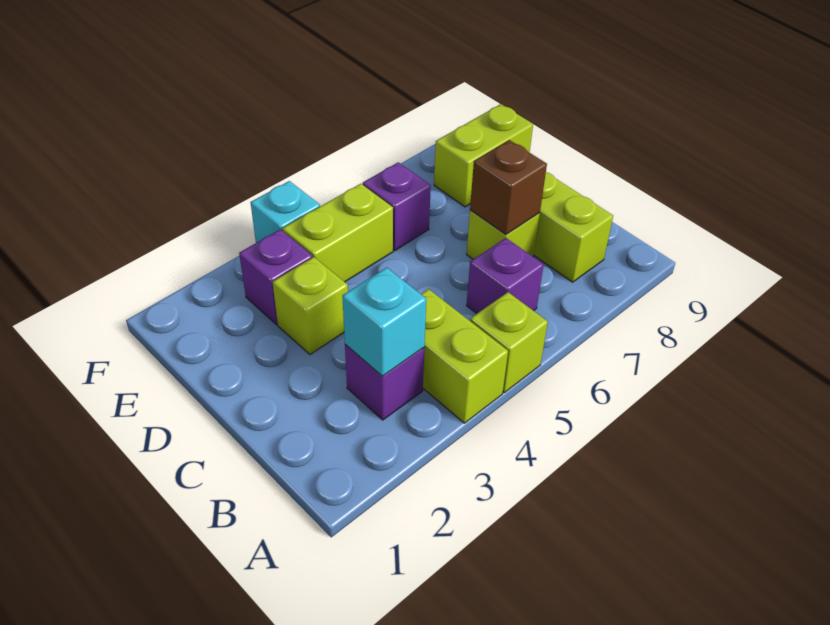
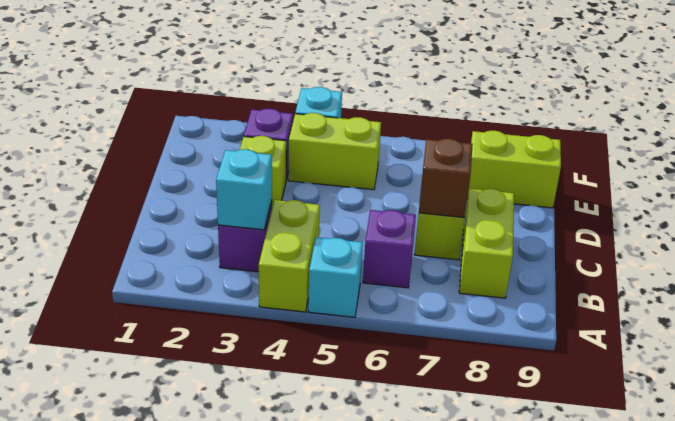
lime brick A5 level 1 -> cyan brick A5 level 1
purple brick E6 level 1 -> none

